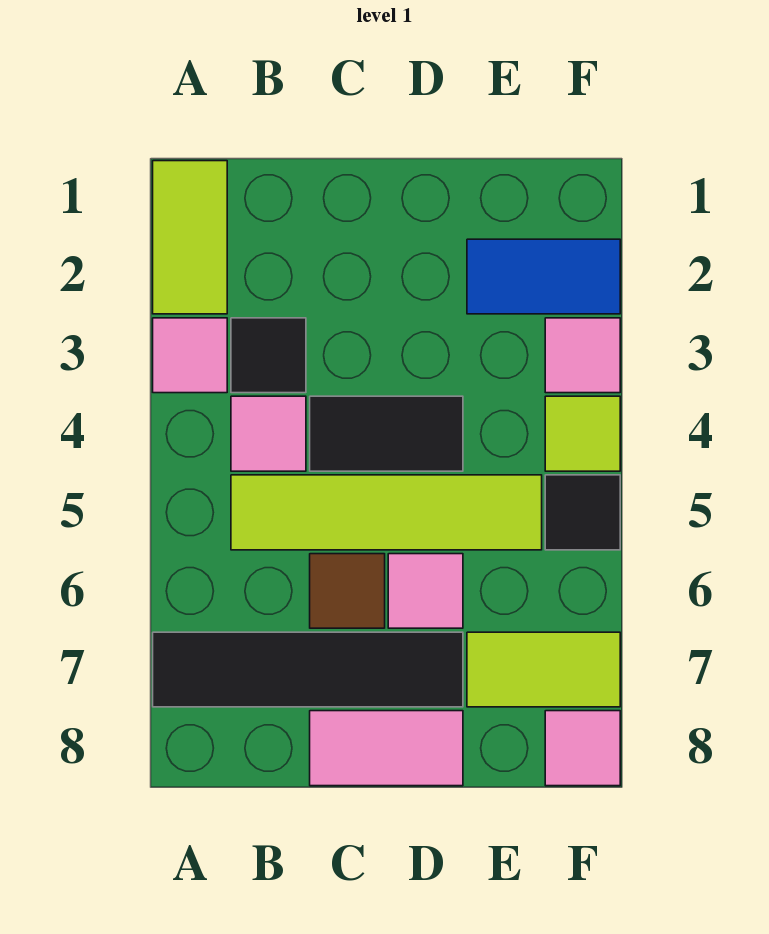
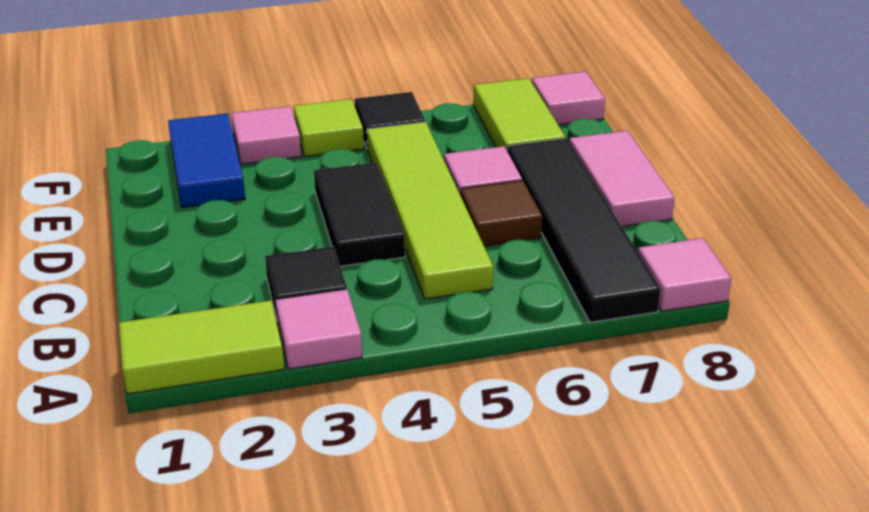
pink tile B4 level 1 -> pink tile A8 level 1

